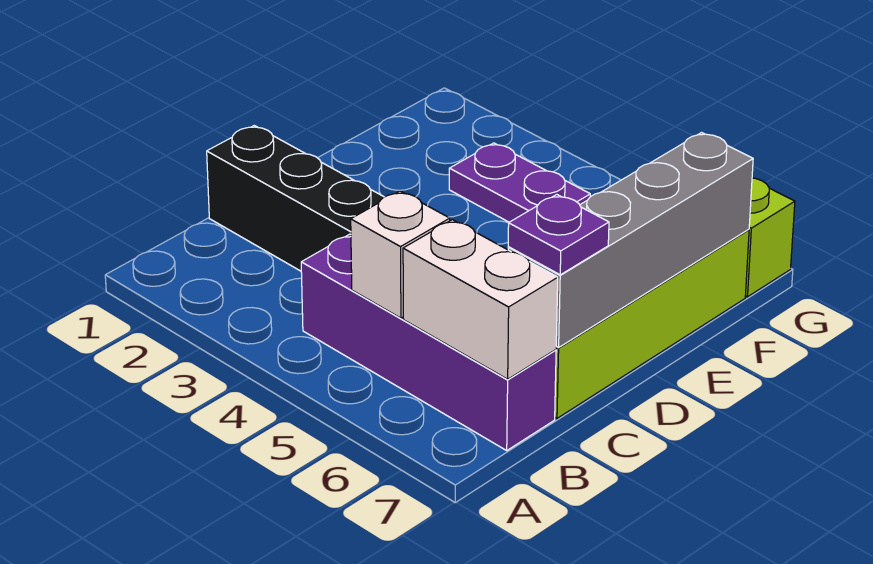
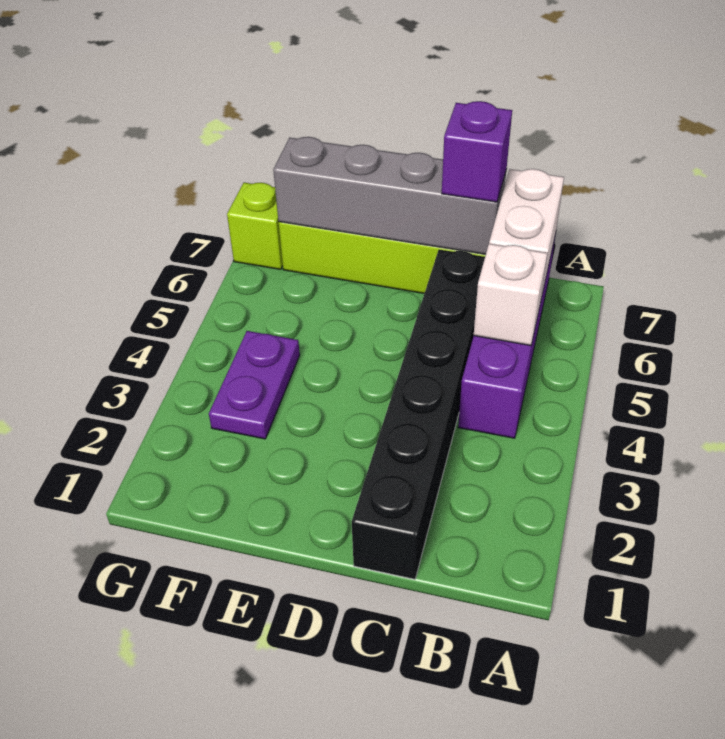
purple plate C7 level 3 -> purple brick C7 level 3

